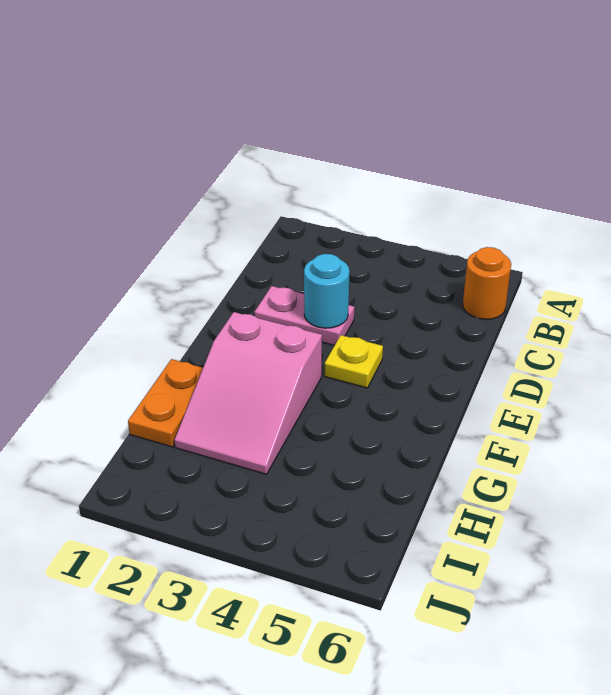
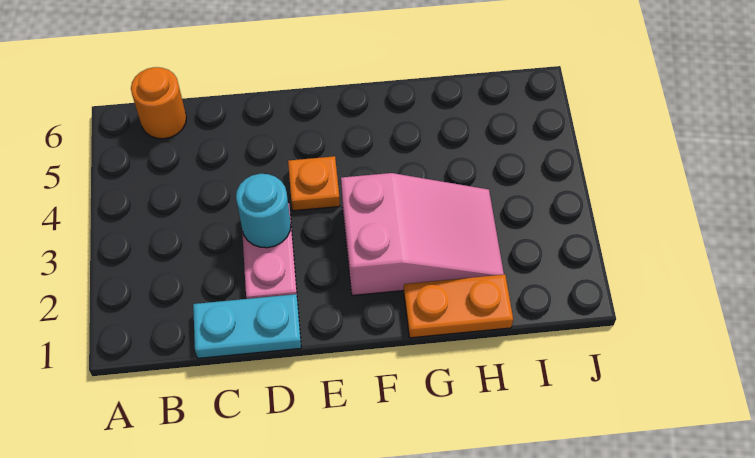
none -> cyan plate C1:D1 level 1
yellow plate E4 level 1 -> orange plate E4 level 1

